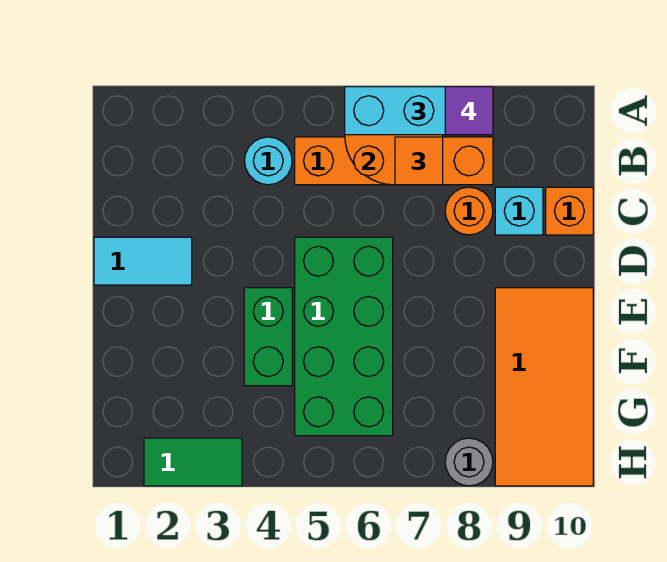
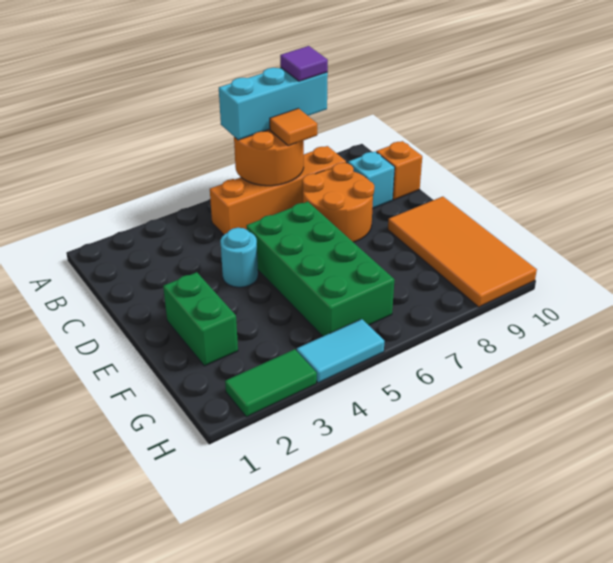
cyan round brick B4 level 1 -> cyan round brick D4 level 1
orange round brick C8 level 1 -> orange round brick C7:D8 level 1
cyan tile D1:D2 level 1 -> cyan tile H4:H5 level 1
green brick E4:F4 level 1 -> green brick E2:F2 level 1
grey round brick H8 level 1 -> none

